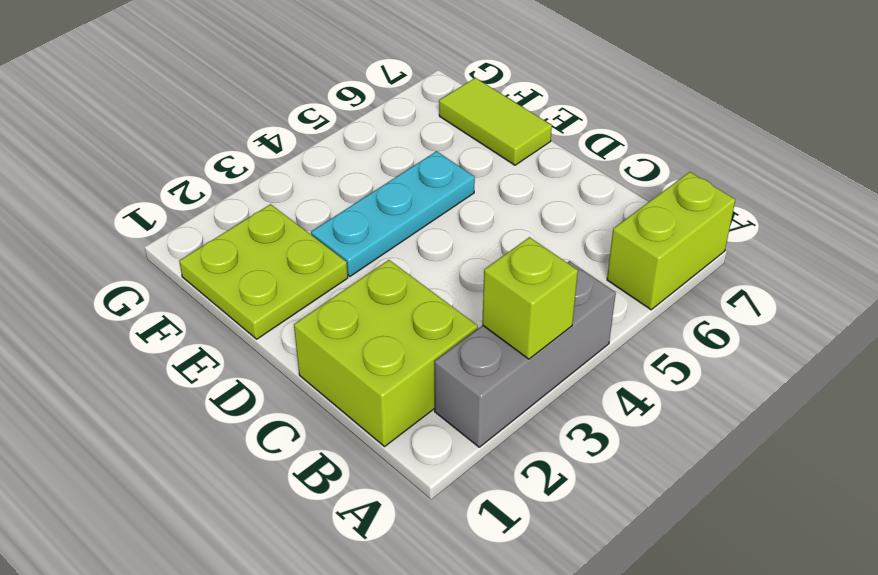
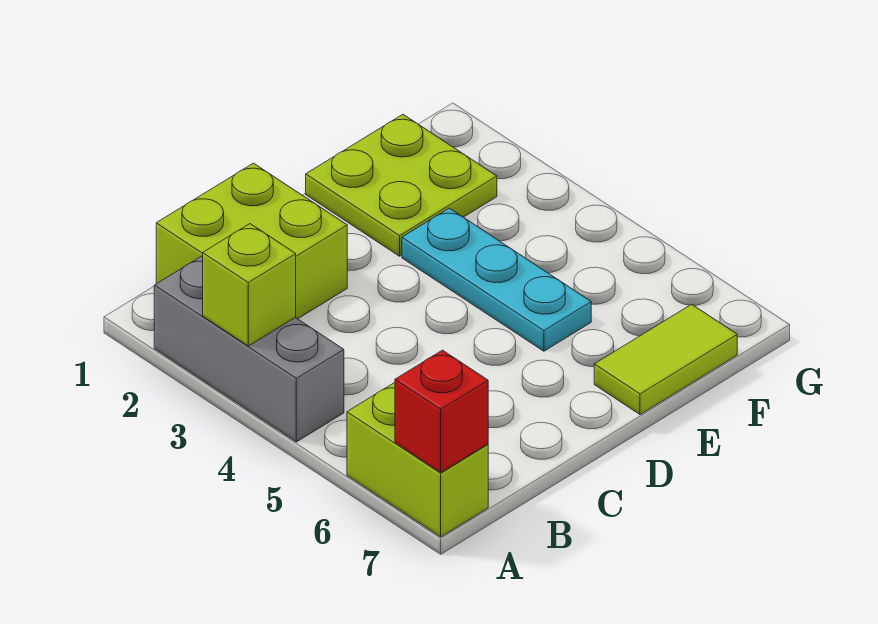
none -> red brick A7 level 2

